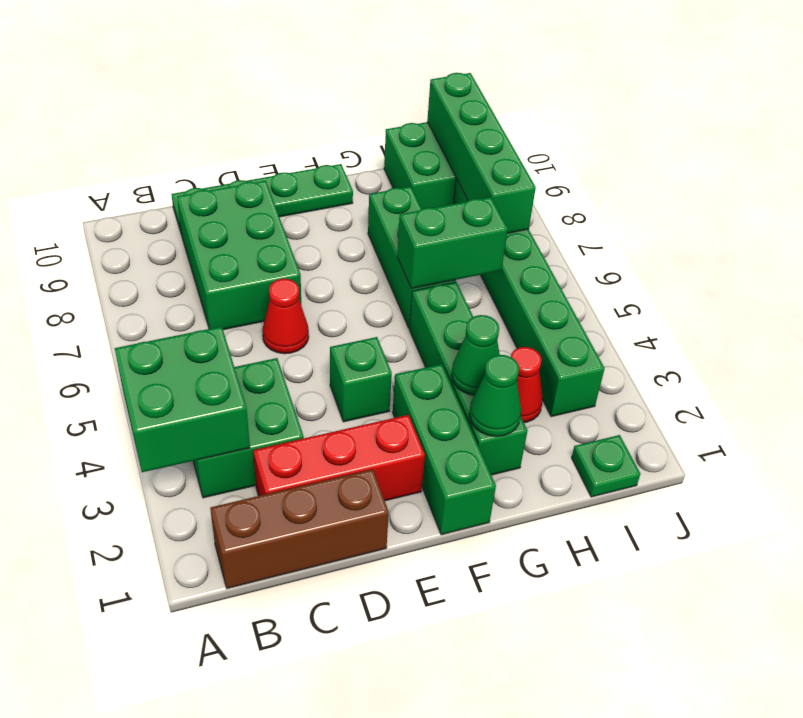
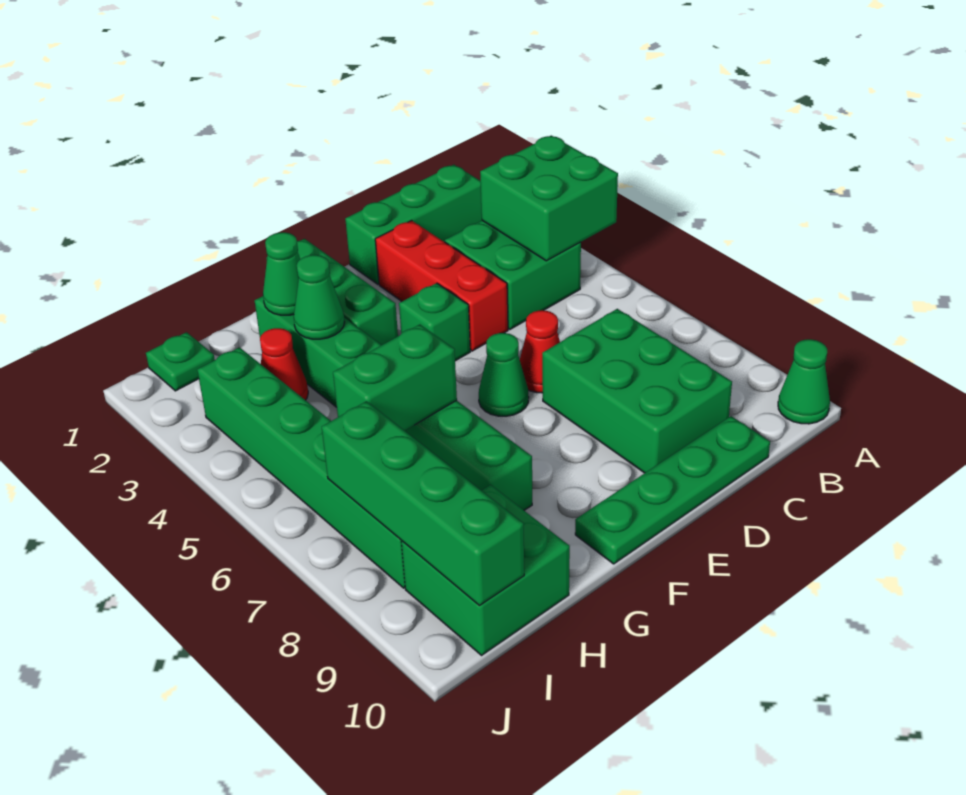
none -> green cone A10 level 1
brown brick B1:D1 level 1 -> green brick B1:D1 level 1
red brick C2:E2 level 1 -> red brick D2:D4 level 1
none -> green cone E6 level 1

